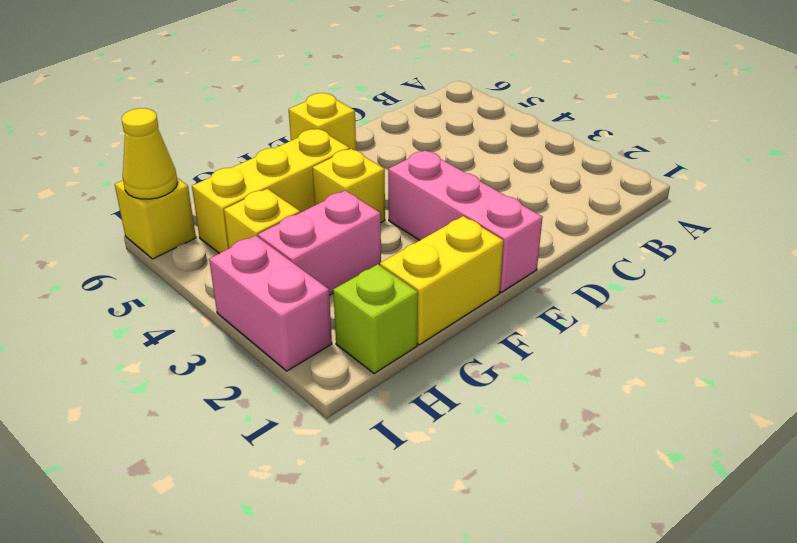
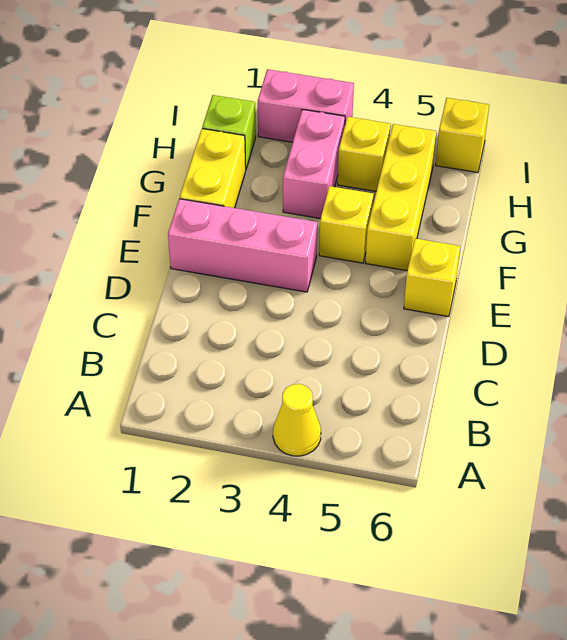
yellow cone I6 level 2 -> yellow cone A4 level 1

